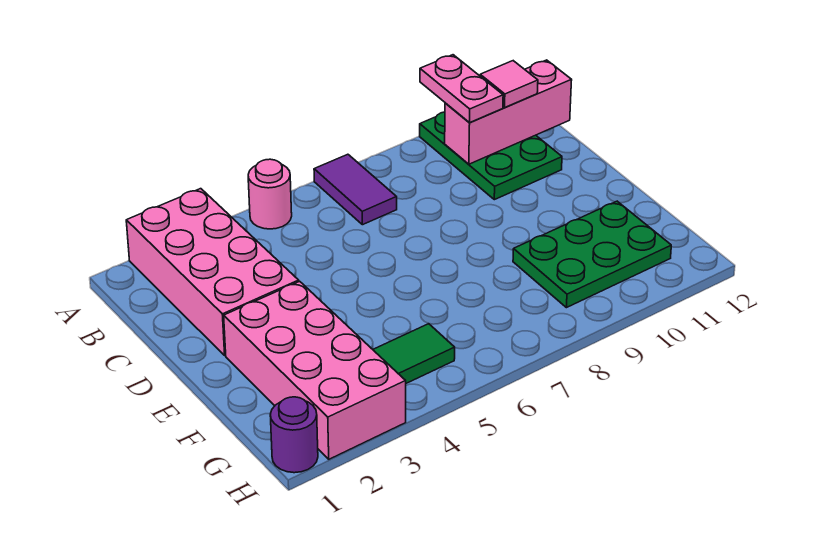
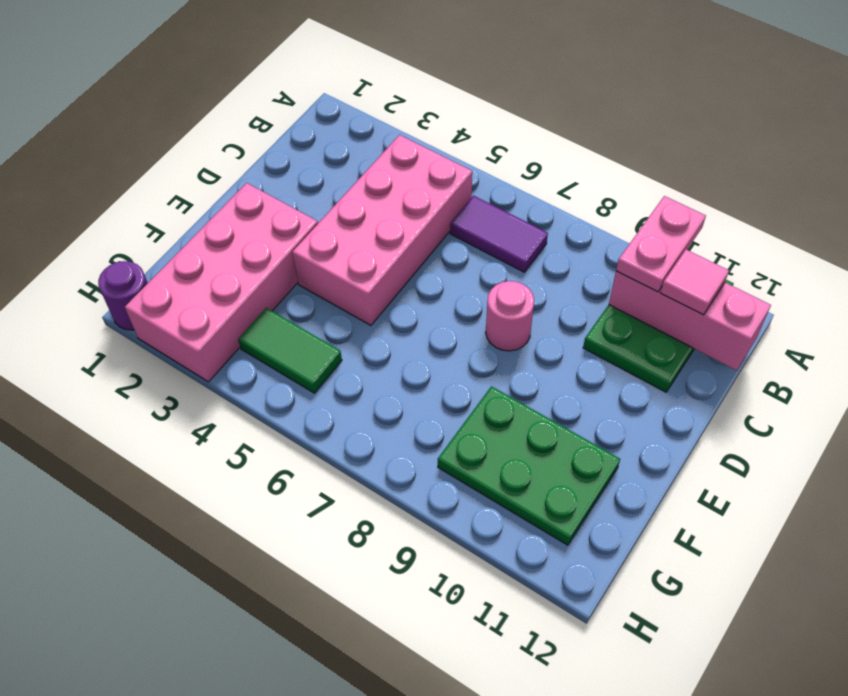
pink brick A2:D3 level 1 -> pink brick B4:E5 level 1
pink round brick A5 level 1 -> pink round brick D8 level 1
purple tile A7:B7 level 1 -> purple tile B6:B7 level 1

